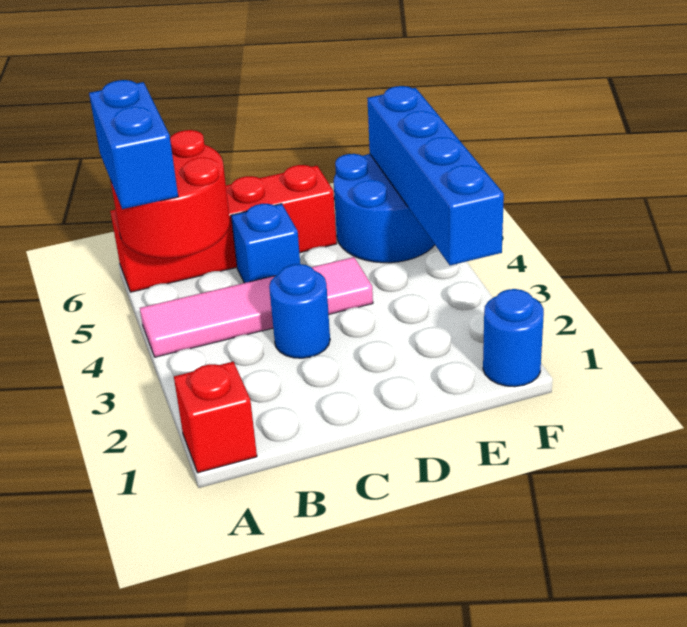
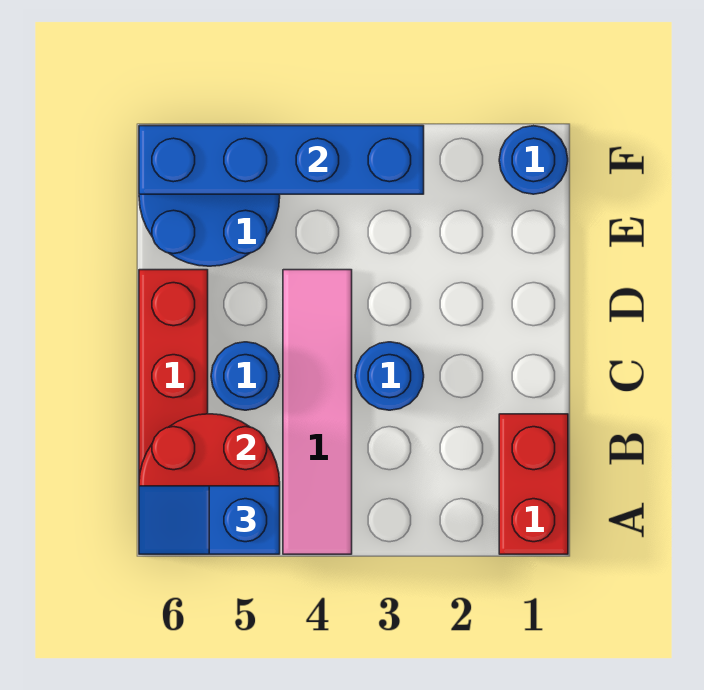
red brick A1 level 1 -> red brick A1:B1 level 1
blue brick A5:A6 level 3 -> blue slope A5:A6 level 3 top 5
blue brick C5 level 1 -> blue round brick C5 level 1

